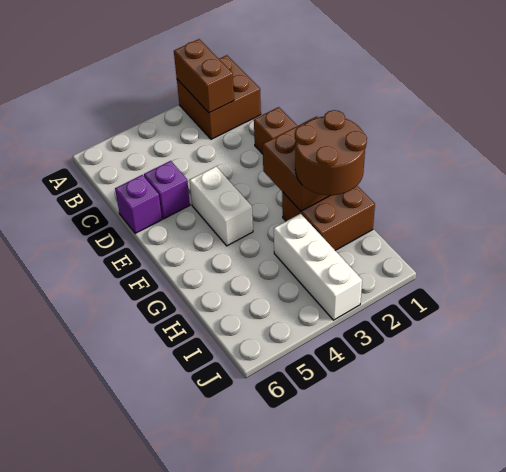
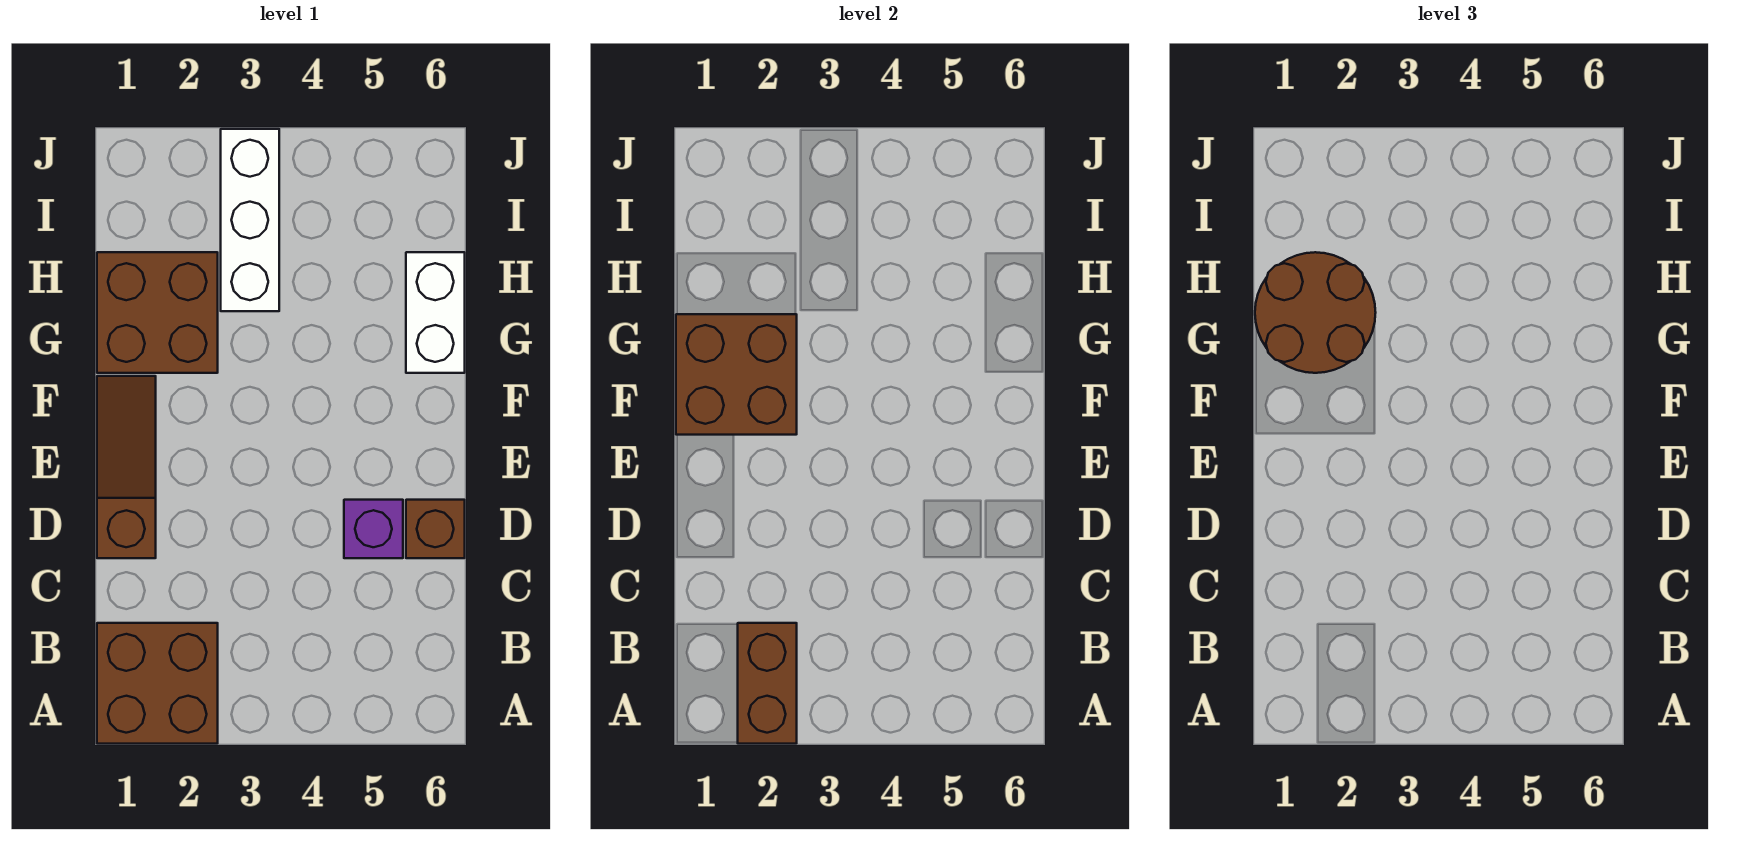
purple brick D6 level 1 -> brown brick D6 level 1
white brick E4:F4 level 1 -> white brick G6:H6 level 1

